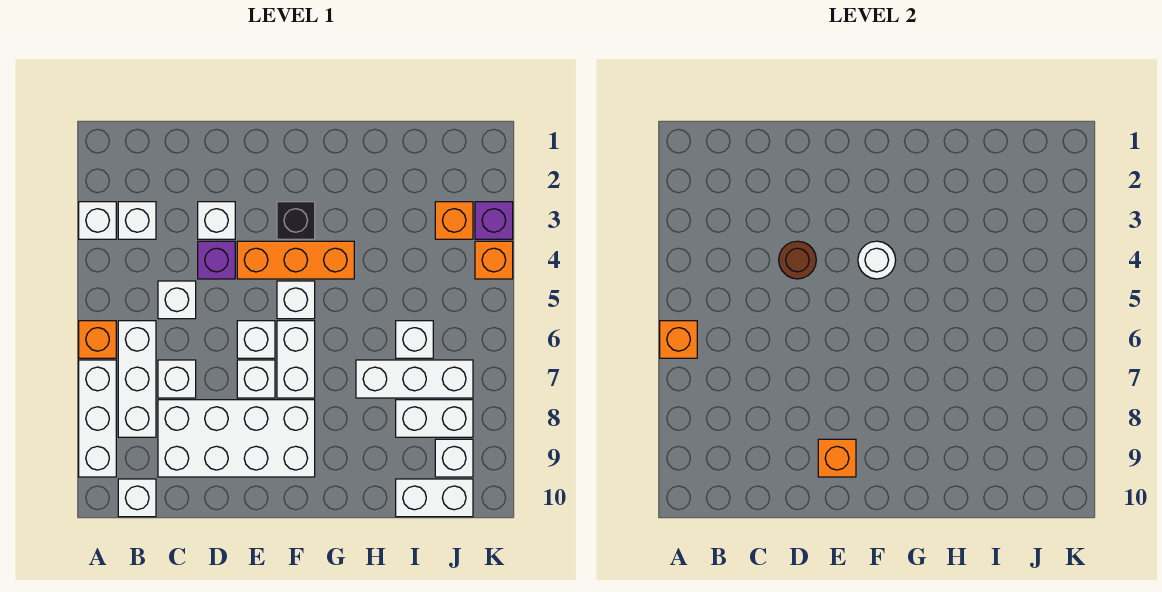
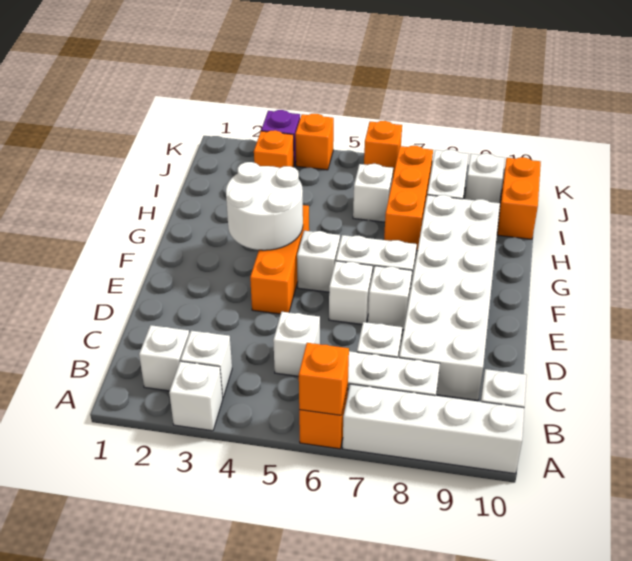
white brick A7:A9 level 1 -> white brick A7:A10 level 1
white brick C8:F9 level 1 -> white brick C8:H9 level 1
white brick D3 level 1 -> white brick B2 level 1
purple brick D4 level 1 -> none
brown round brick D4 level 2 -> none
orange brick E9 level 2 -> orange brick K6 level 1
black brick F3 level 1 -> none
white round brick F4 level 2 -> white round brick F3:G4 level 2
white brick H7:J7 level 1 -> orange brick H7:J7 level 1
white brick I10:J10 level 1 -> orange brick I10:J10 level 1

